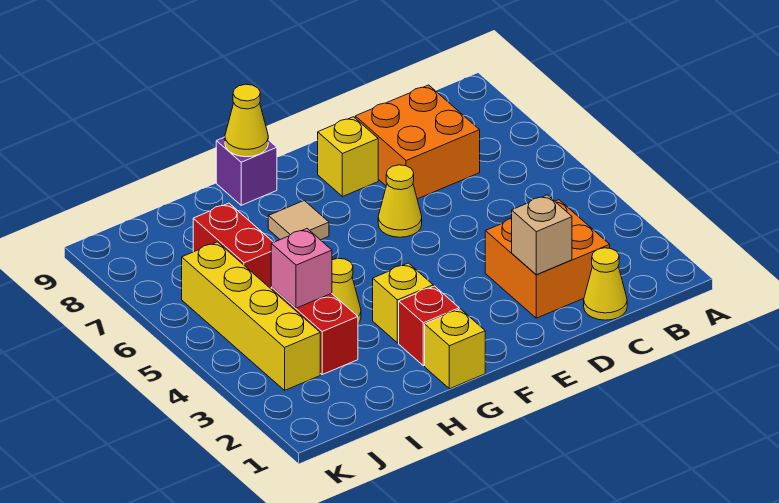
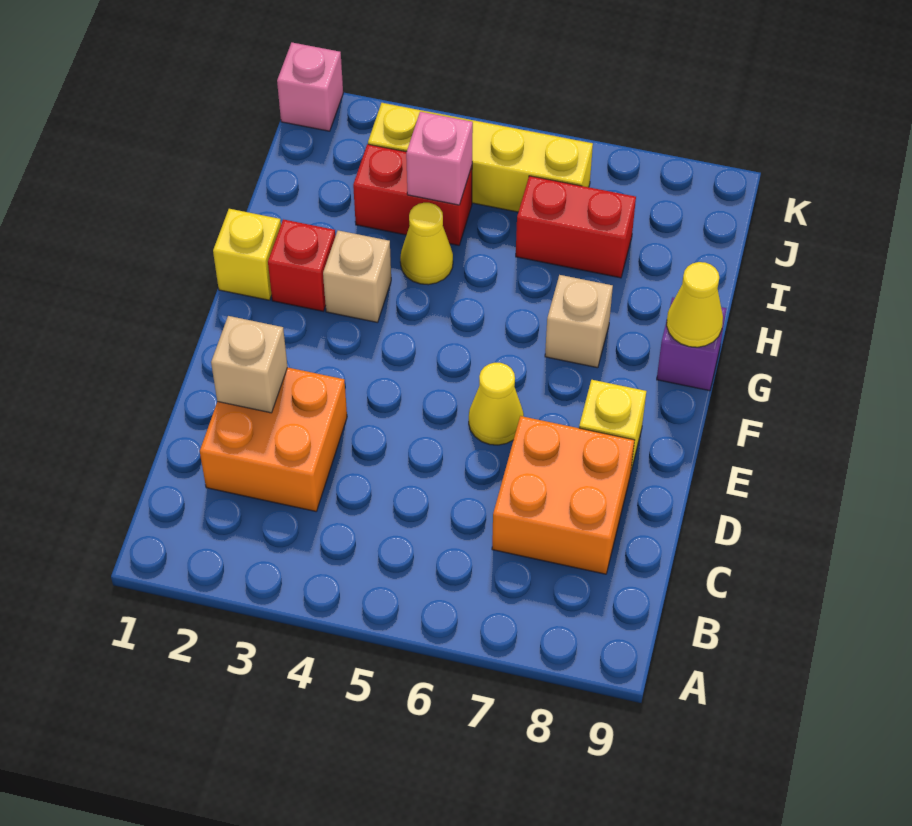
yellow cone C1 level 1 -> none
yellow brick G3 level 1 -> tan brick G3 level 1
tan tile G7 level 1 -> tan brick G7 level 1
none -> pink brick K1 level 1

